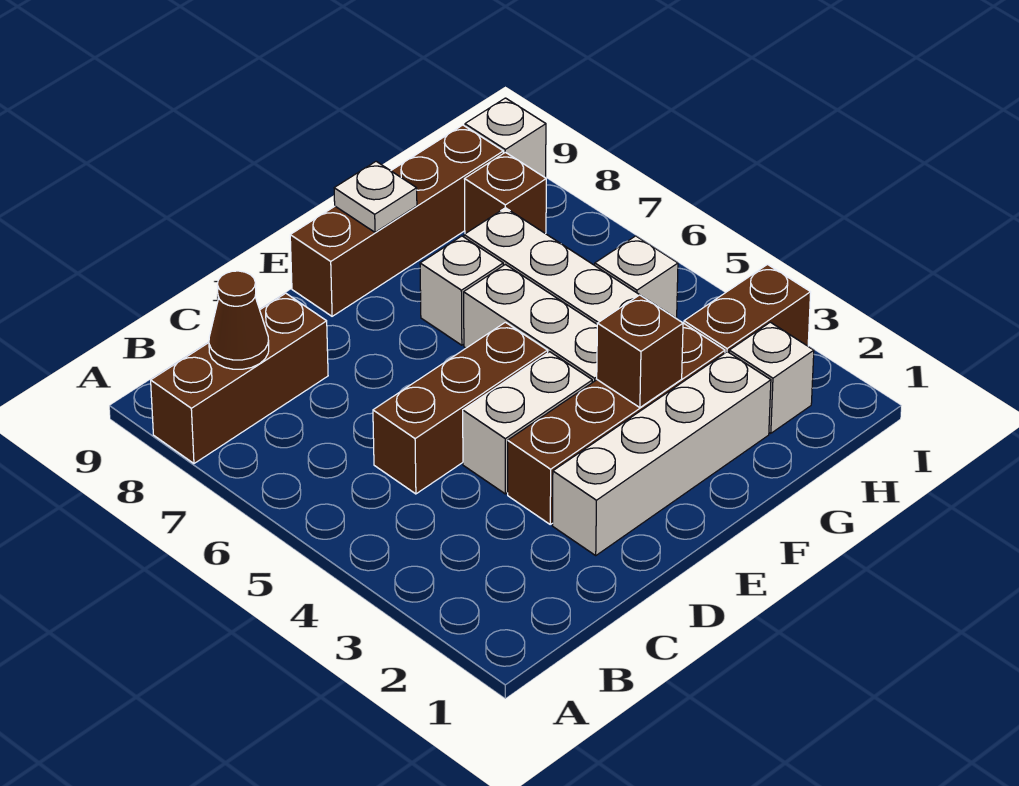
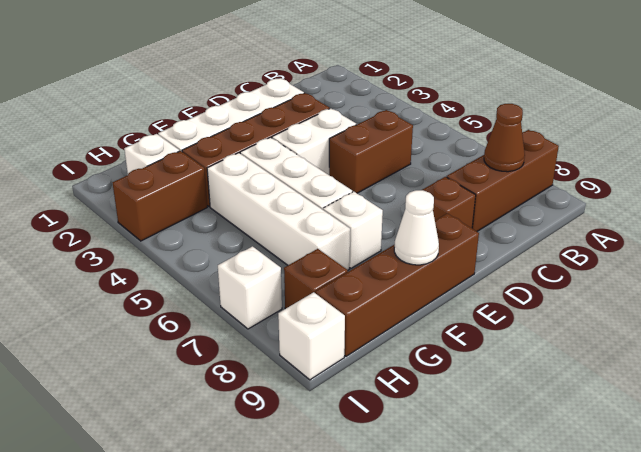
brown brick C5:E5 level 1 -> brown brick C5:D5 level 1
brown brick F3 level 2 -> brown brick D8 level 1
white plate F9 level 2 -> white cone F9 level 2
white brick H5 level 1 -> white brick I7 level 1

